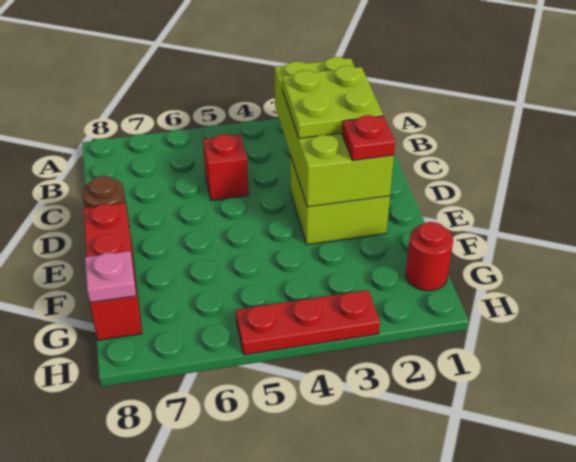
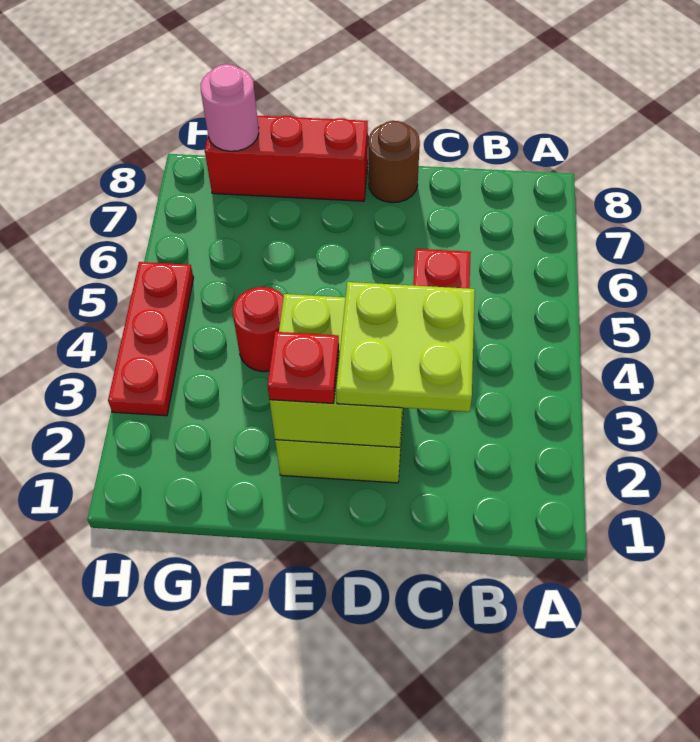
lime brick B2:E3 level 2 -> lime brick D2:E3 level 2
red round brick G1 level 1 -> red round brick F4 level 1
pink plate G8 level 2 -> pink round brick G8 level 2

